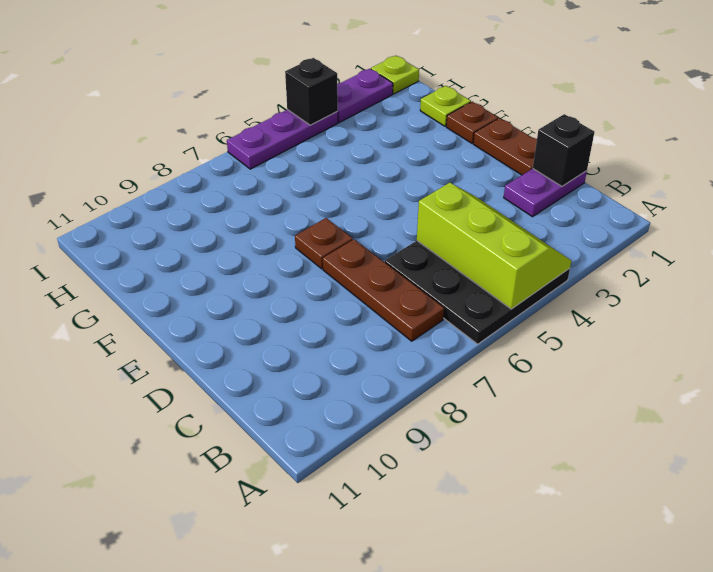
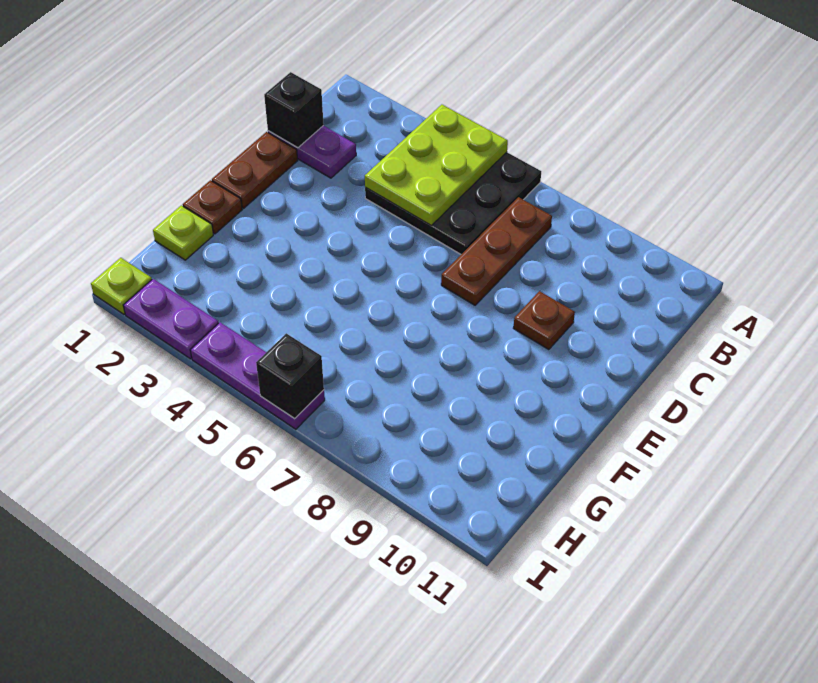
lime slope A4:C5 level 2 top 5 -> lime plate A4:C5 level 2
brown plate E7 level 1 -> brown plate D9 level 1
black brick I4 level 2 -> black brick I6 level 2

